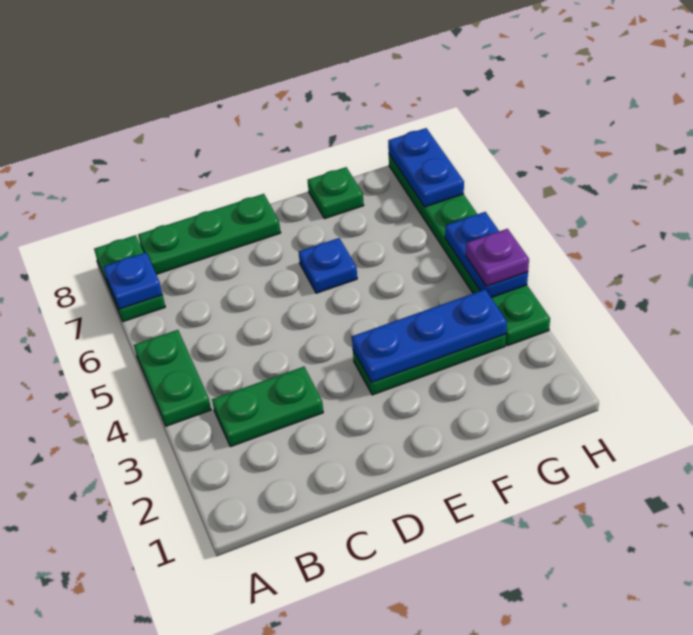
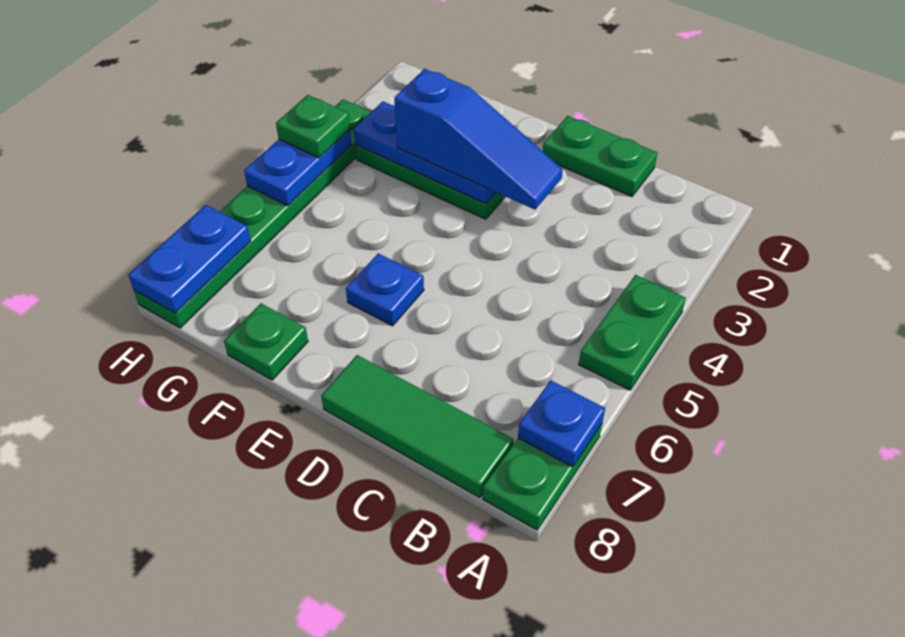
green plate B3:C3 level 1 -> green plate C1:D1 level 1
green plate B8:D8 level 1 -> green tile B8:D8 level 1
none -> blue slope D3:F3 level 3 top F
purple plate H4 level 3 -> green plate H4 level 3

